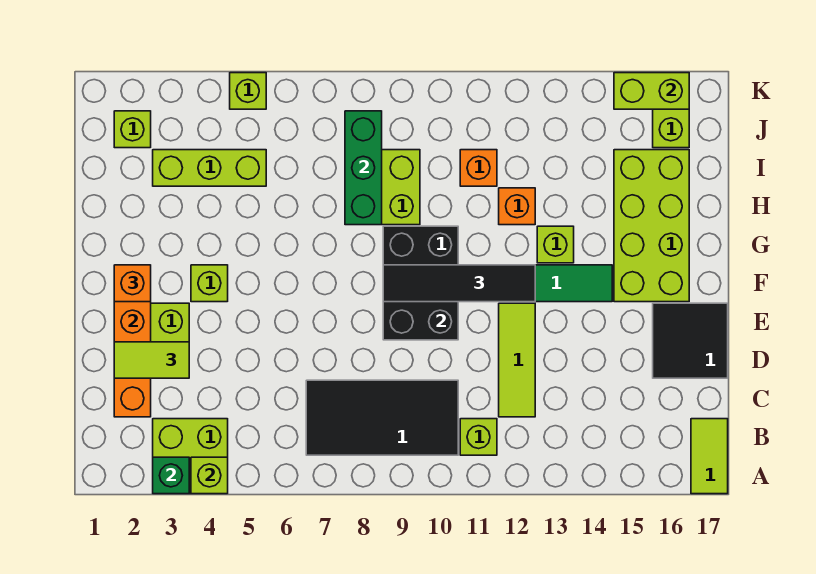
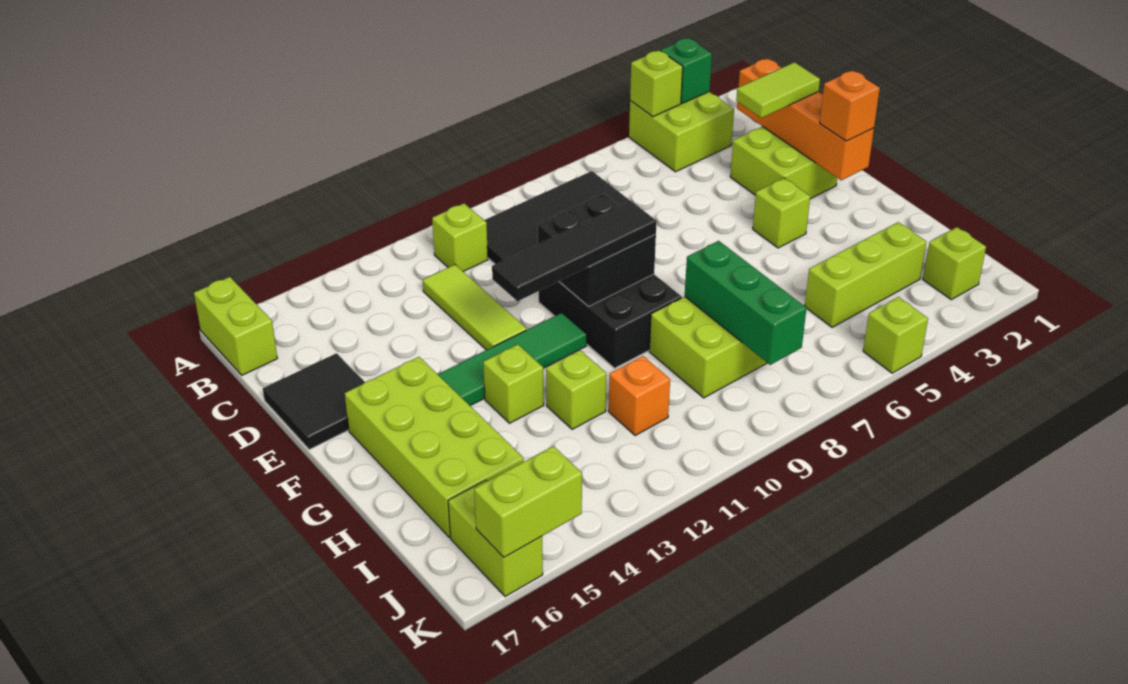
lime tile A17:B17 level 1 -> lime brick A17:B17 level 1
orange brick H12 level 1 -> lime brick H12 level 1

